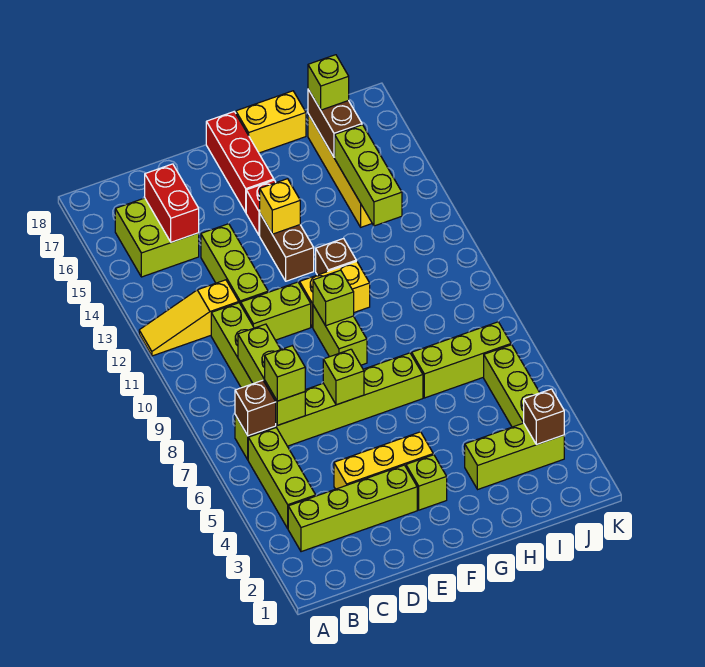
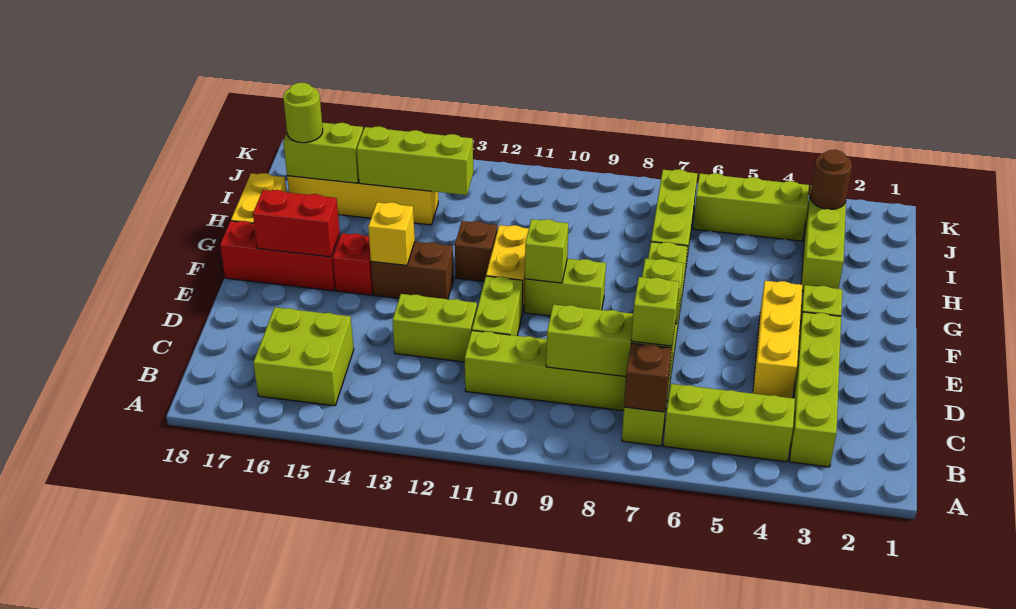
yellow slope A12:C12 level 1 top C -> none
red brick C15:C16 level 2 -> red brick F16:F17 level 2
lime brick D12:D14 level 1 -> lime brick D12:D13 level 1
brown brick I16:I17 level 2 -> lime brick I16:I17 level 2
lime brick I17 level 3 -> lime round brick I17 level 3
brown brick J3 level 2 -> brown round brick J3 level 2

